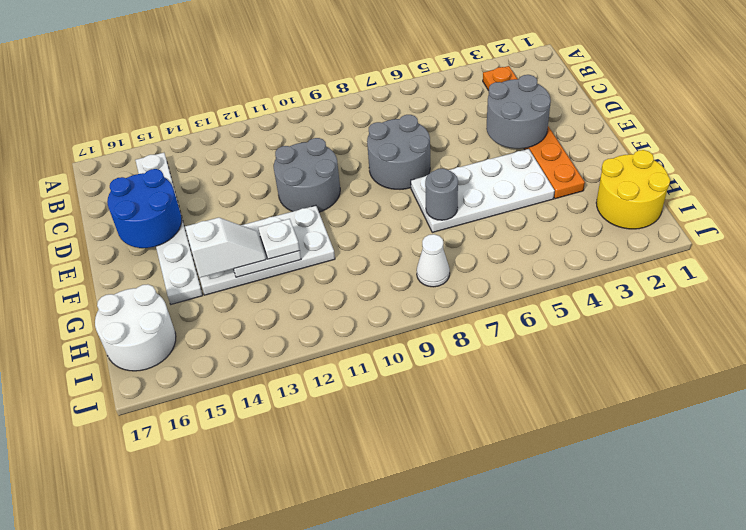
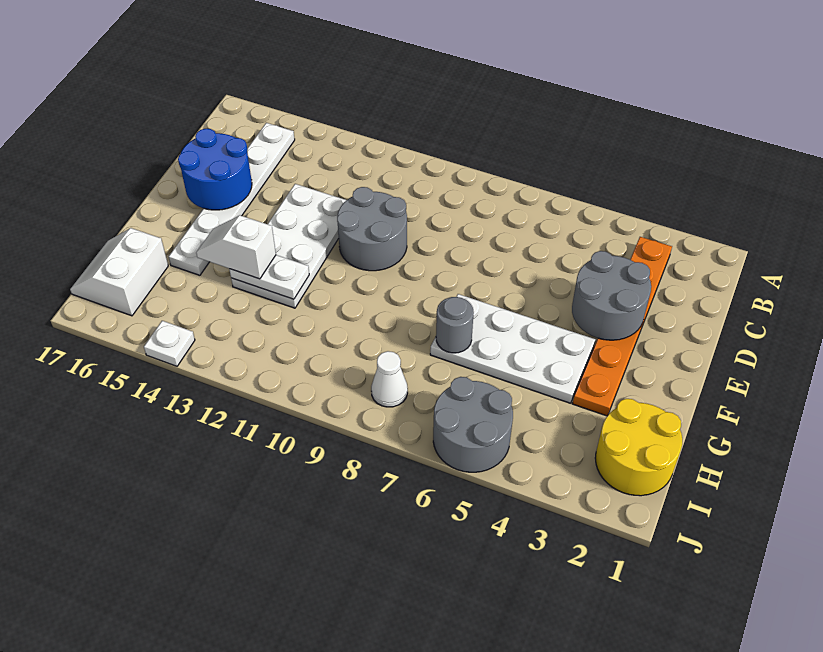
grey round brick D7:E8 level 1 -> grey round brick I5:J6 level 1
white plate F11:G14 level 1 -> white plate D12:G13 level 1
white plate G12 level 3 -> white plate J14 level 1
white slope G13:G14 level 3 top 14 -> white slope G13:G14 level 3 top 13
white round brick H16:I17 level 1 -> white slope H16:I17 level 1 top 16

